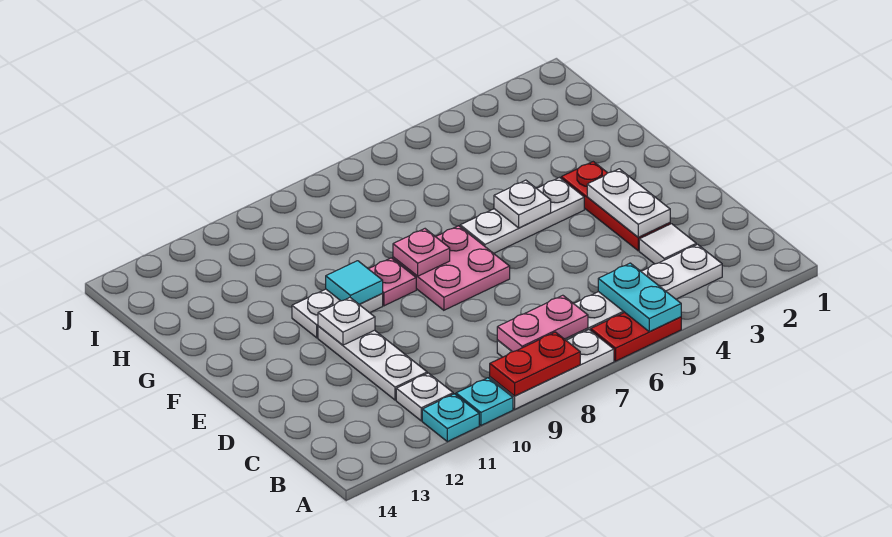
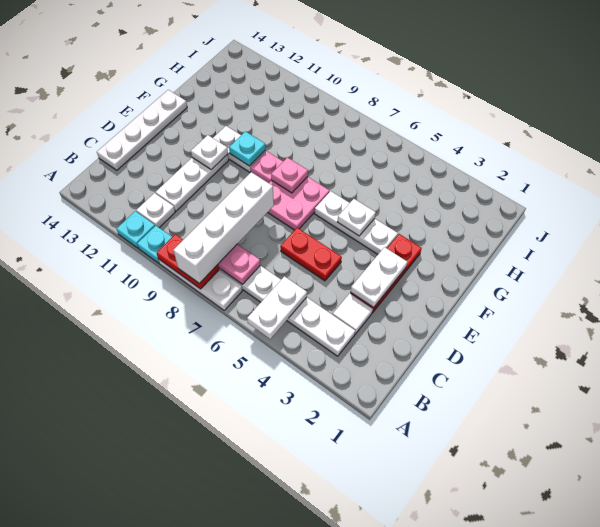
red plate A5:A6 level 1 -> red plate D5:D6 level 1
cyan plate A5:B5 level 2 -> white plate A5:B5 level 2
none -> white brick A8:D8 level 3
none -> white plate C14:F14 level 1
cyan tile F10 level 2 -> cyan plate F10 level 2

